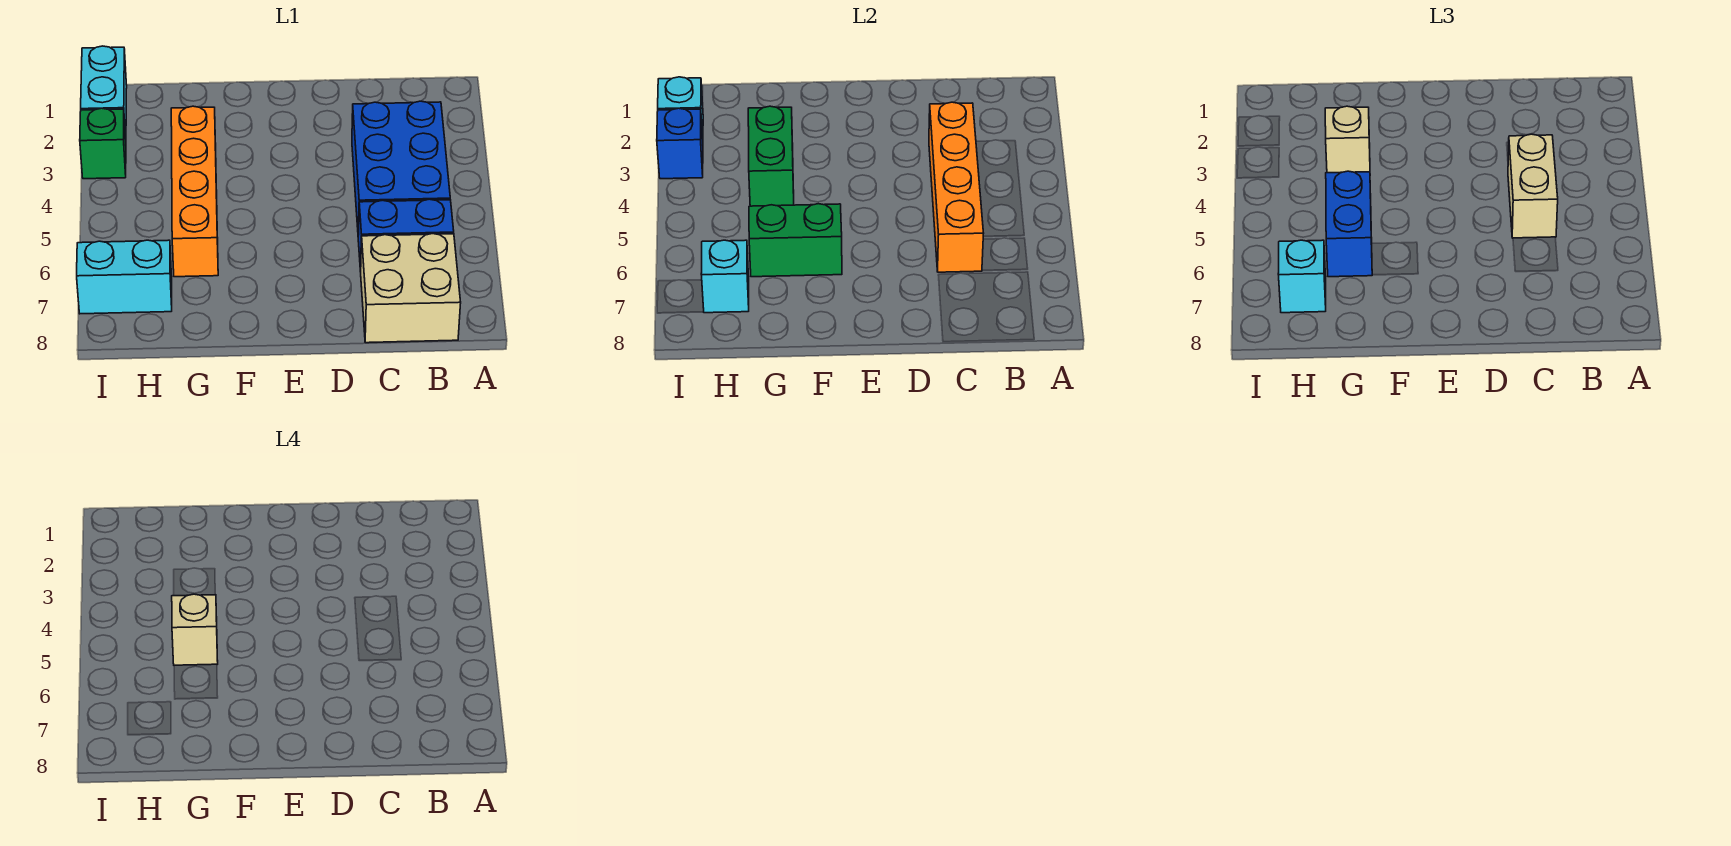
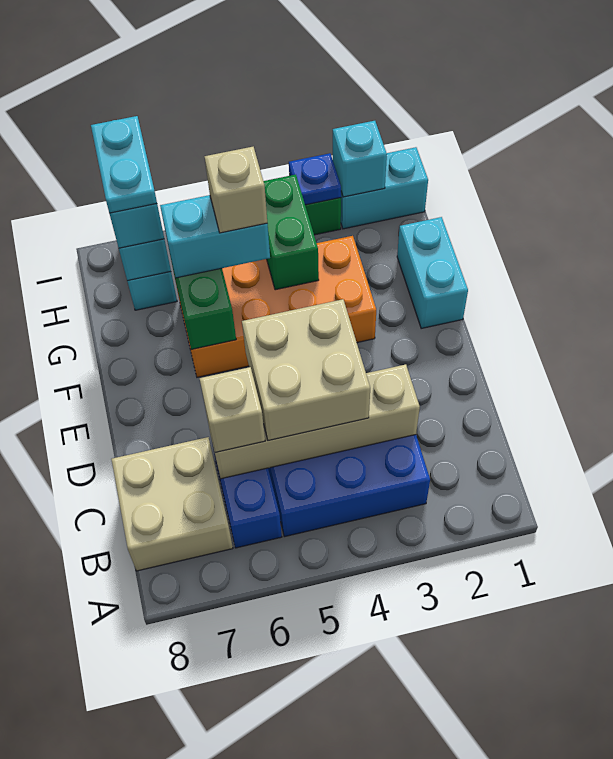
orange brick C3:C6 level 2 -> tan brick C3:C6 level 2
tan brick C4:C5 level 3 -> tan brick C4:D5 level 3
none -> cyan brick F1:G1 level 1
orange brick G3:G6 level 1 -> orange brick F3:G6 level 1
green brick G3:G4 level 2 -> green brick G4:H4 level 2
tan brick G3 level 3 -> tan brick C6 level 3
blue brick G5:G6 level 3 -> cyan brick G5:G6 level 3
none -> cyan plate H7:I7 level 4
blue brick I3 level 2 -> blue plate I3 level 2

